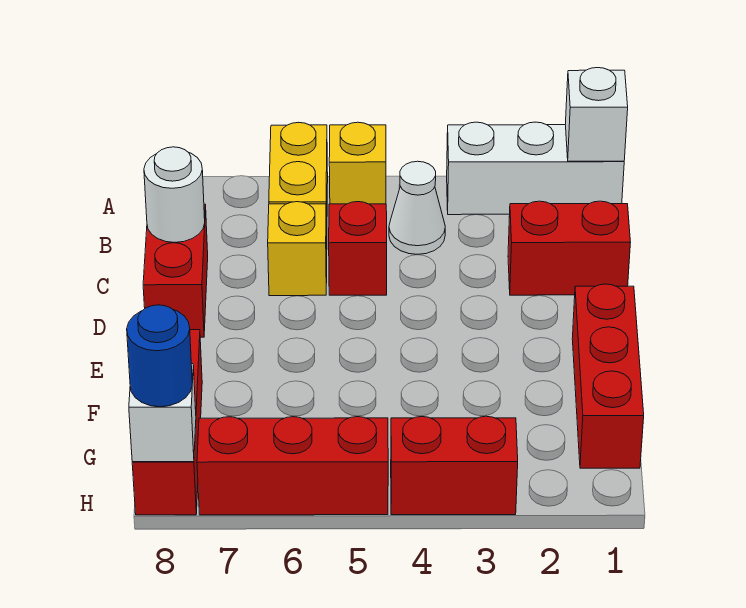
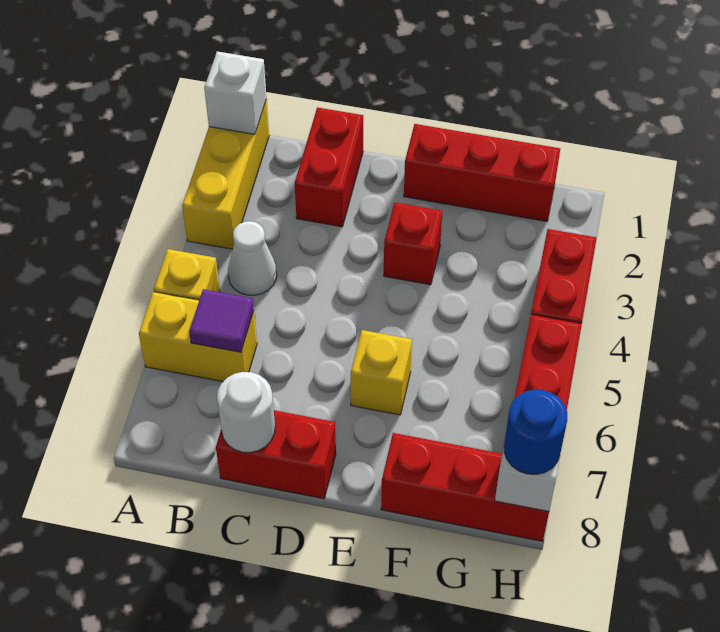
white brick A1:A3 level 1 -> yellow brick A1:A3 level 1
none -> purple tile B6 level 2
red brick C5 level 1 -> red brick E3 level 1
yellow brick C6 level 1 -> yellow brick E6 level 1

